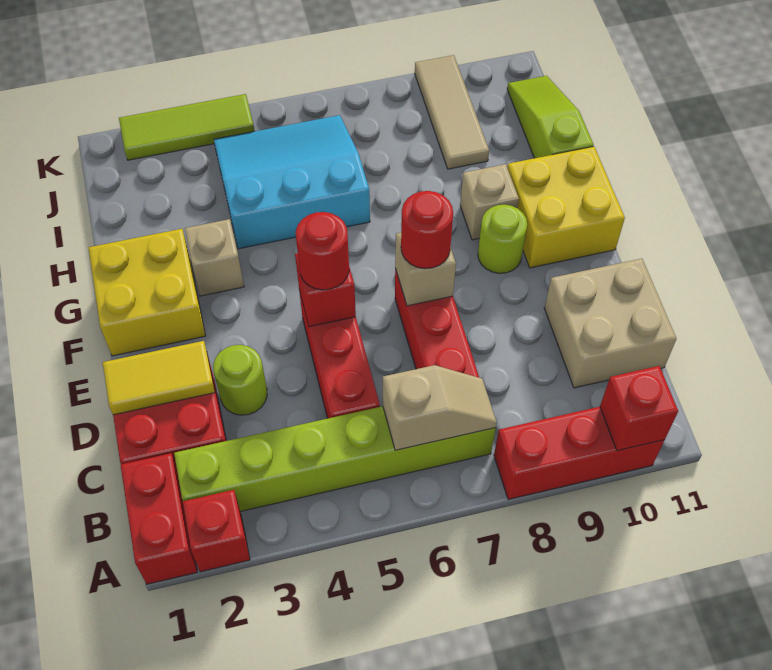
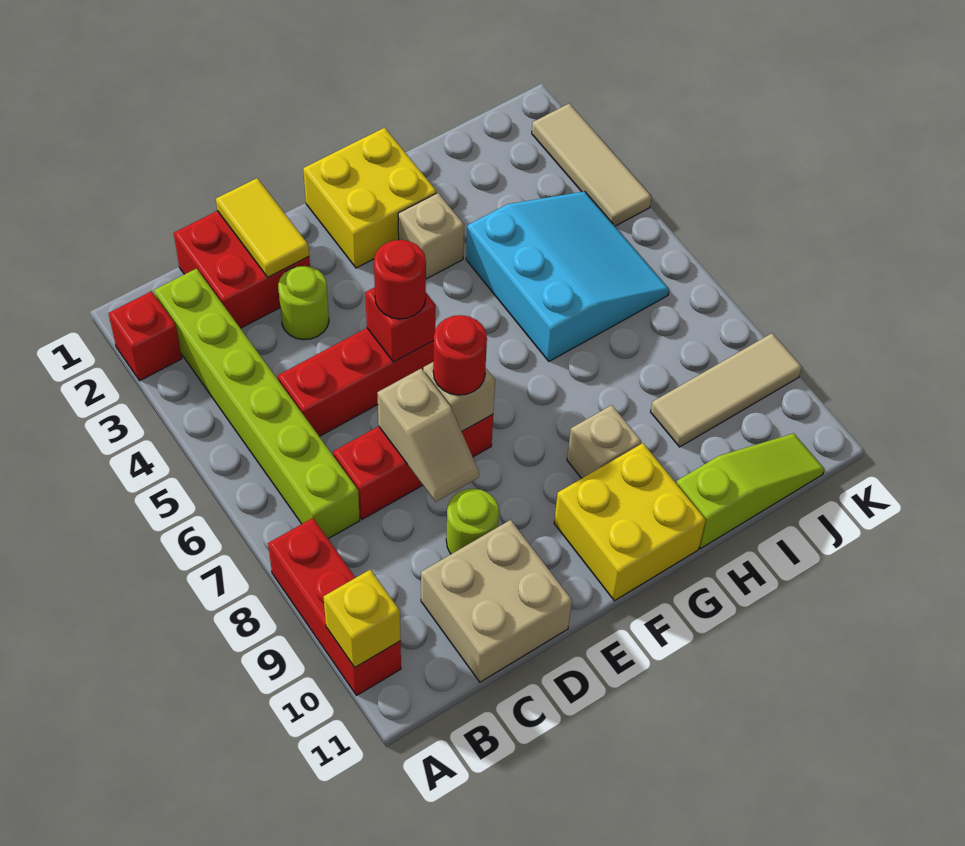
red brick A1:B1 level 1 -> none
red brick A10 level 2 -> yellow brick A10 level 2
tan slope B6:B7 level 2 top 6 -> tan slope D7:D8 level 2 top 7
lime round brick F9 level 1 -> lime round brick D9 level 1
lime tile K2:K4 level 1 -> tan tile K2:K4 level 1

